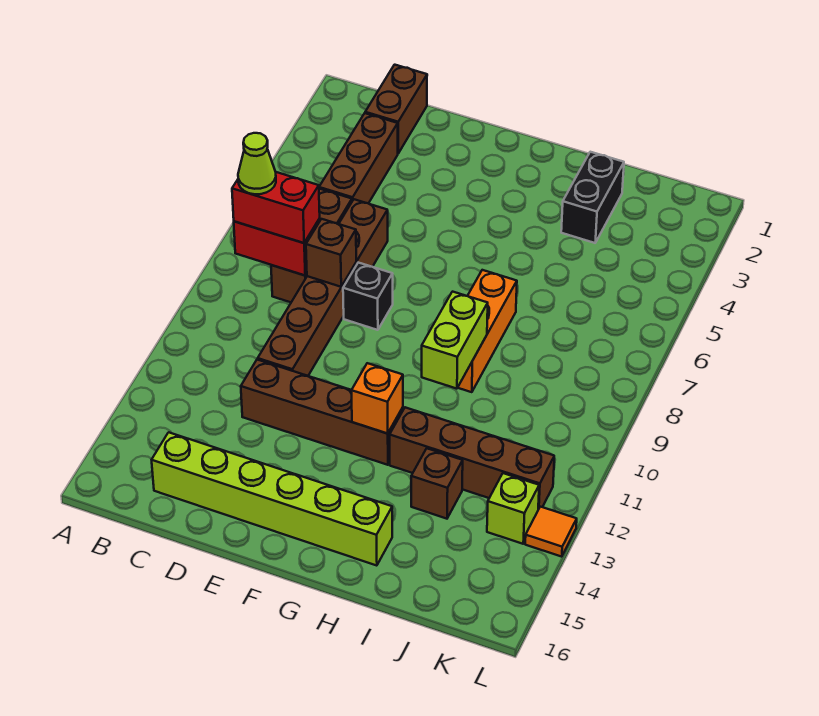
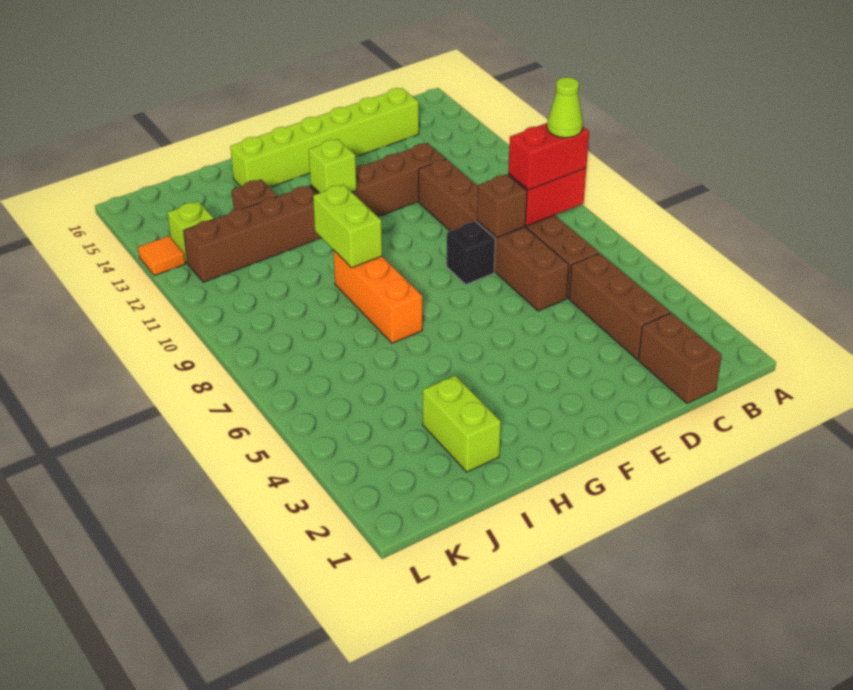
orange brick G12 level 2 -> lime brick G12 level 2
black brick I2:I3 level 1 -> lime brick I2:I3 level 1

